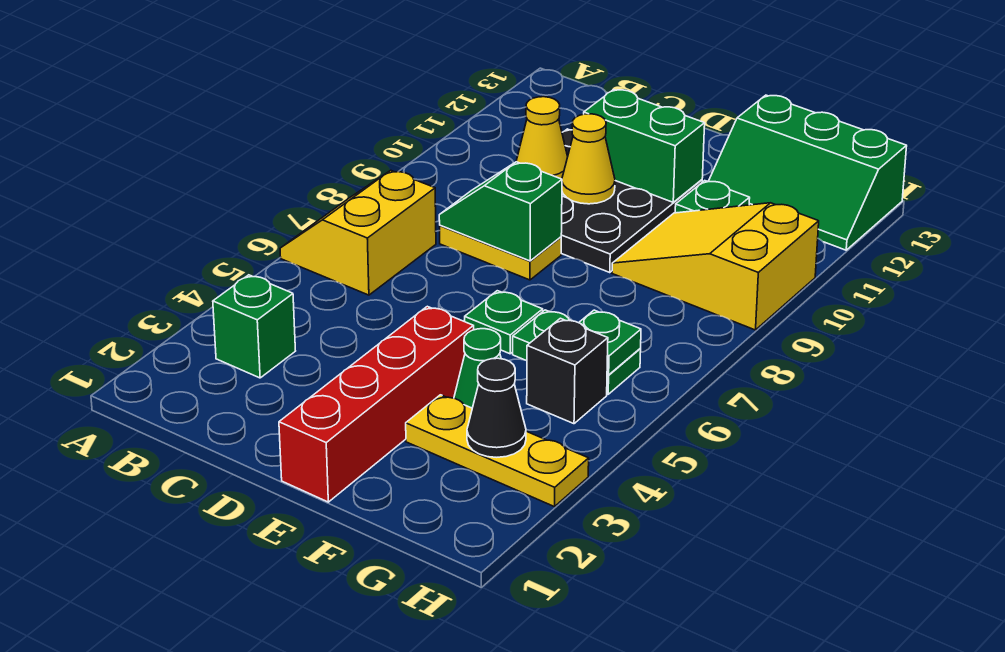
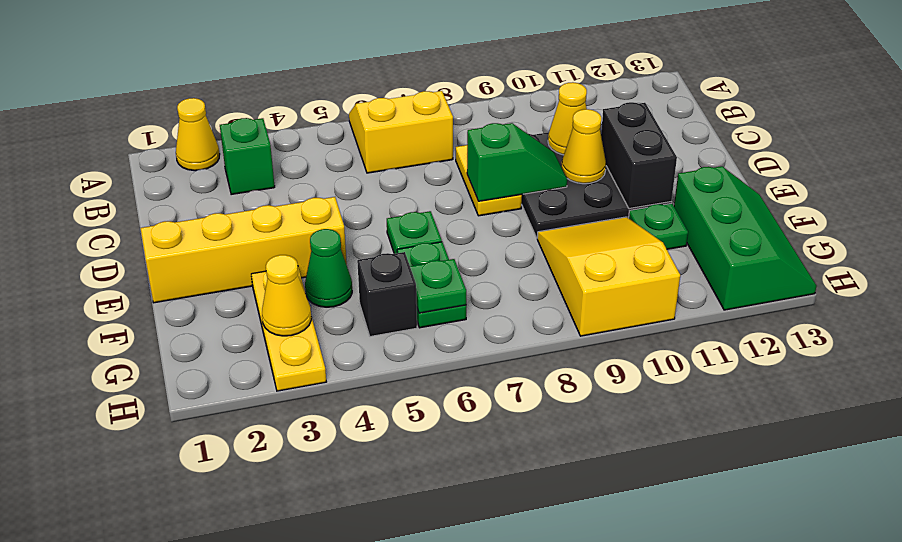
none -> yellow cone A2 level 1
green slope C8:D8 level 2 top D -> green slope D8:D9 level 2 top 8
green brick D11:E11 level 2 -> black brick D11:E11 level 2
red brick E1:E4 level 1 -> yellow brick E1:E4 level 1
green slope F12:H13 level 1 top 13 -> green slope F12:H13 level 1 top 12
black cone G3 level 2 -> yellow cone G3 level 2

